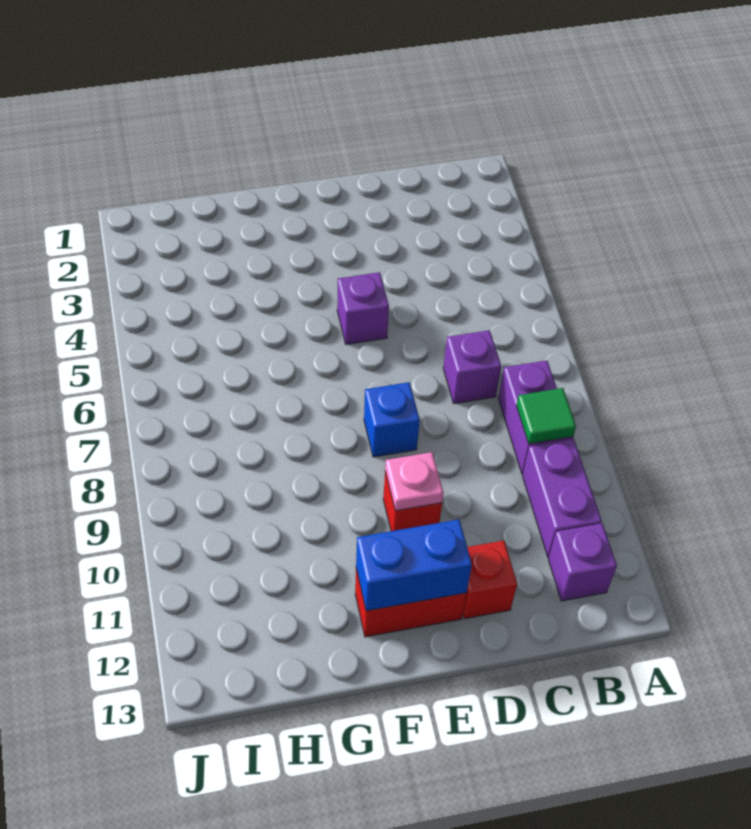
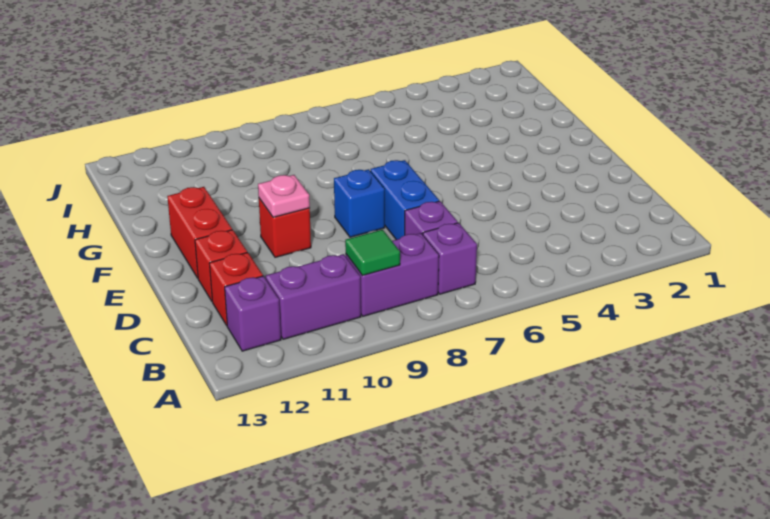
none -> red brick C12 level 1
purple brick E5 level 1 -> purple brick B7 level 1
blue brick E12:F12 level 2 -> blue brick D7:E7 level 1

